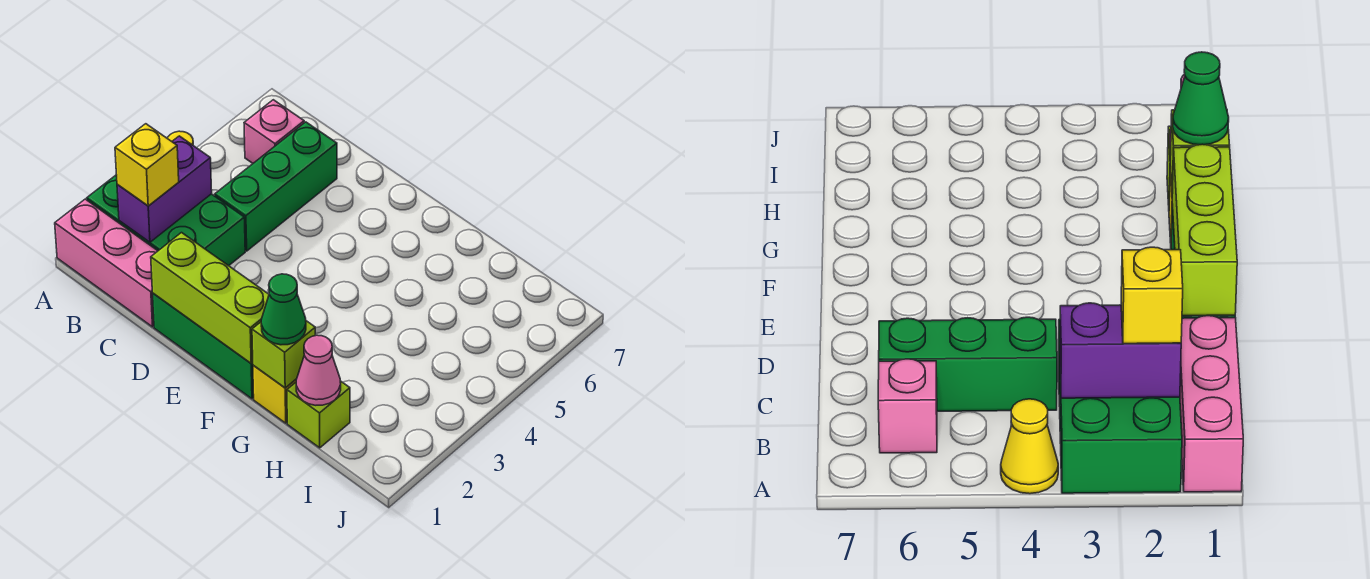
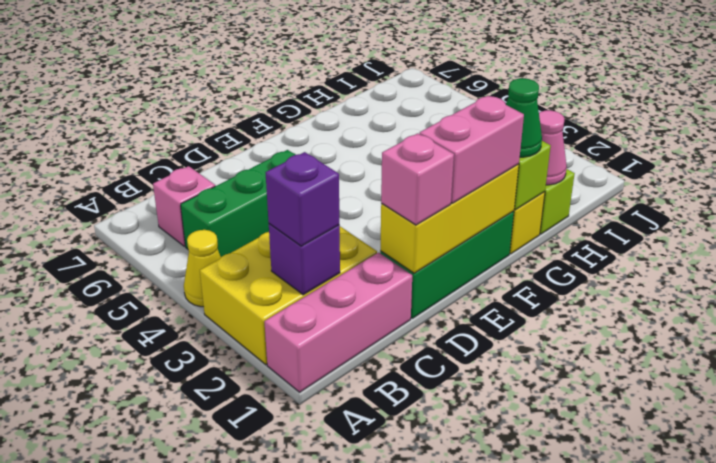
green brick A2:C3 level 1 -> yellow brick A2:C3 level 1
purple brick B2:B3 level 2 -> purple brick B2 level 2
yellow brick B2 level 3 -> purple brick B2 level 3
green brick C4:C6 level 1 -> green brick B5:D5 level 1
lime brick D1:F1 level 2 -> yellow brick D1:F1 level 2
none -> pink brick D1 level 3
none -> pink brick E1:F1 level 3

